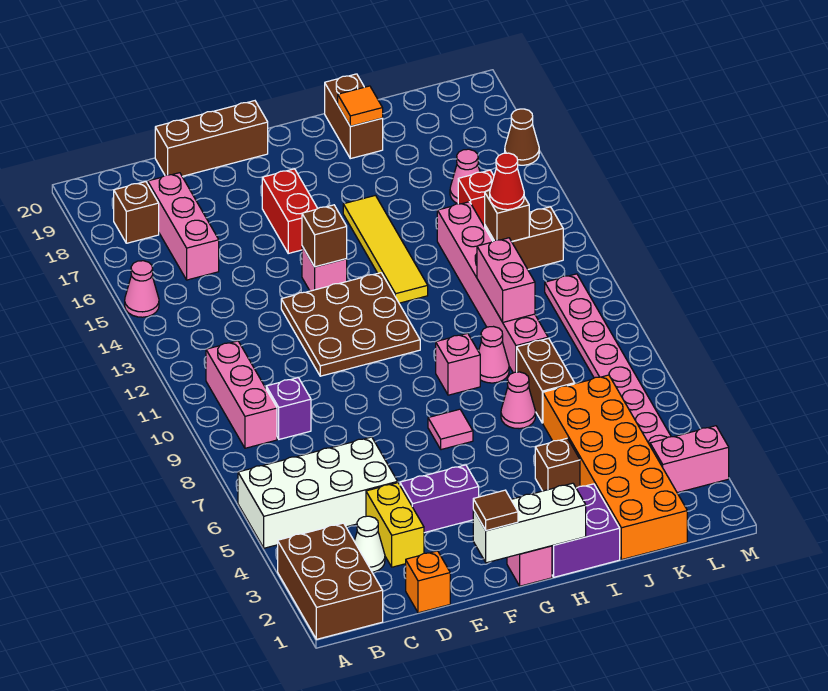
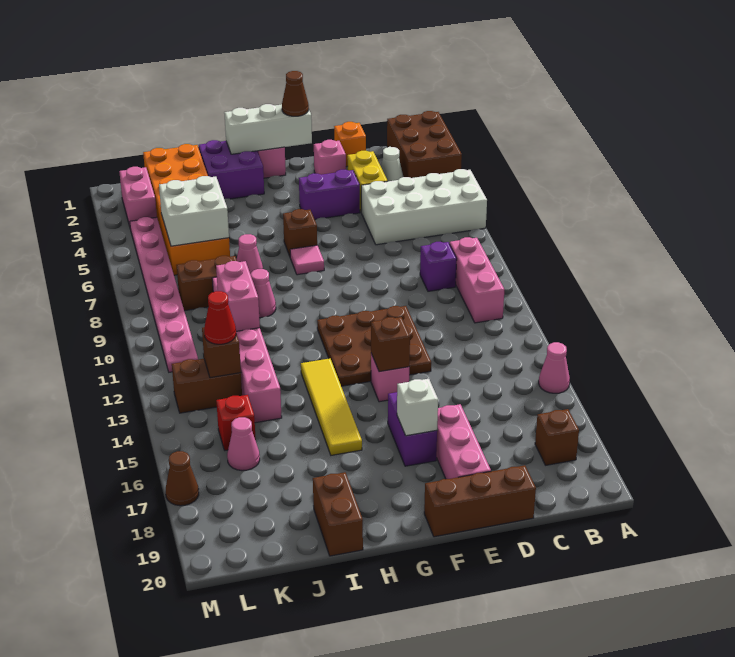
pink brick C16:C18 level 1 -> pink brick E17:E19 level 1
brown tile F1 level 3 -> brown cone F1 level 3
red brick F16:F17 level 1 -> purple brick F16:F17 level 1
none -> white brick F17 level 2
pink brick H9 level 1 -> pink brick E2 level 1
brown brick I4 level 1 -> brown brick G6 level 1
orange tile I19 level 2 -> none
none -> white brick J5:K6 level 2
brown brick J7:J8 level 1 -> brown brick J8:K8 level 1
pink brick L3:M3 level 1 -> pink brick L2:L3 level 1

